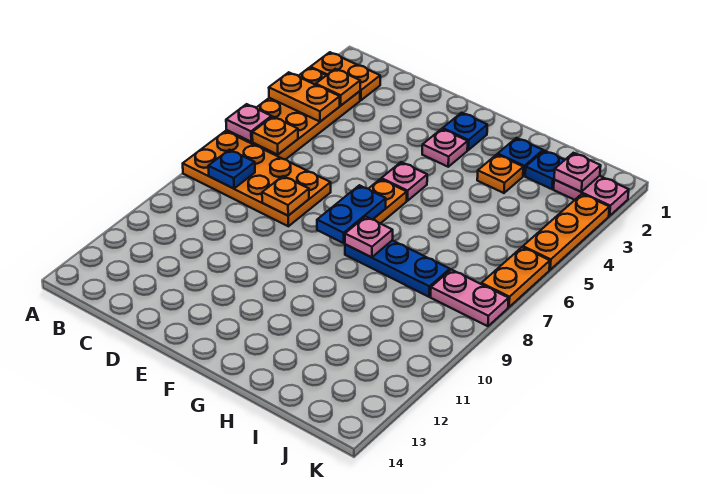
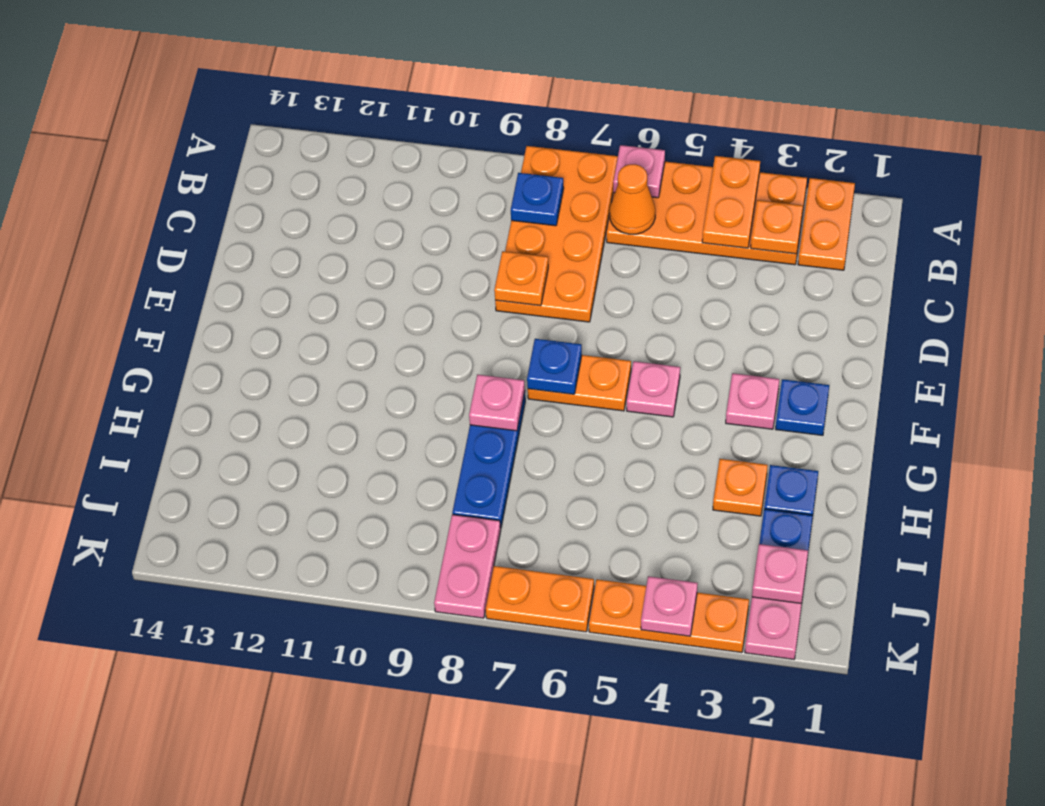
orange plate B6 level 2 -> orange cone B6 level 2
blue plate F7:F8 level 2 -> blue plate F7 level 2
none -> pink plate K4 level 2

